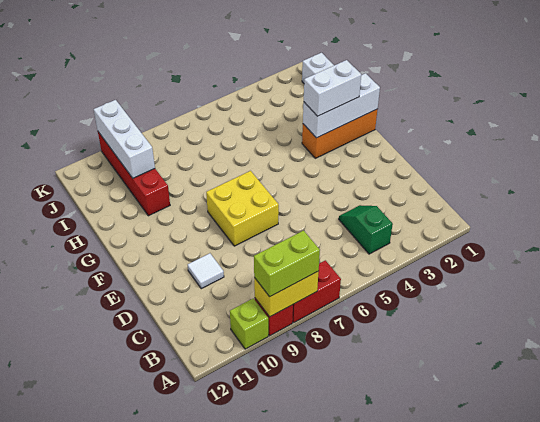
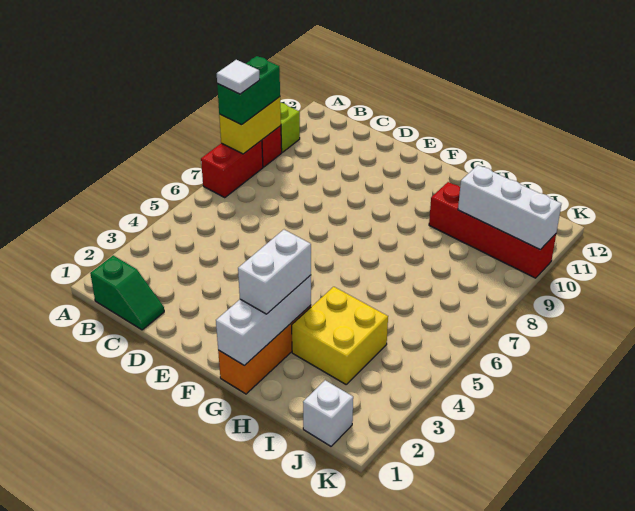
lime brick A8:A9 level 3 -> green brick A8:A9 level 3
green slope B4:C4 level 1 top B -> green slope B1:C1 level 1 top B
white tile D10 level 1 -> white tile A8 level 4
yellow brick E7:F8 level 1 -> yellow brick H3:I4 level 1

